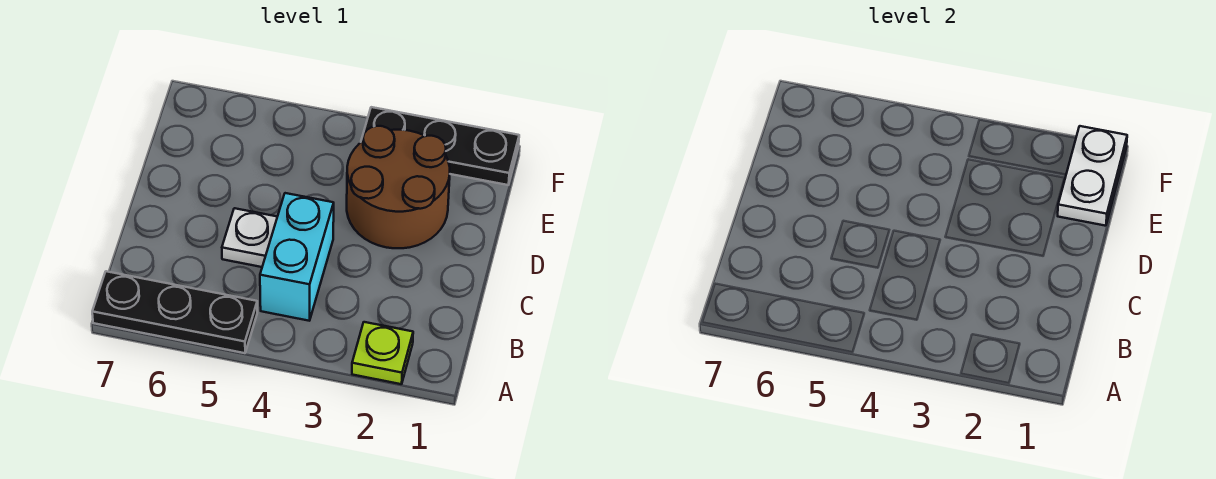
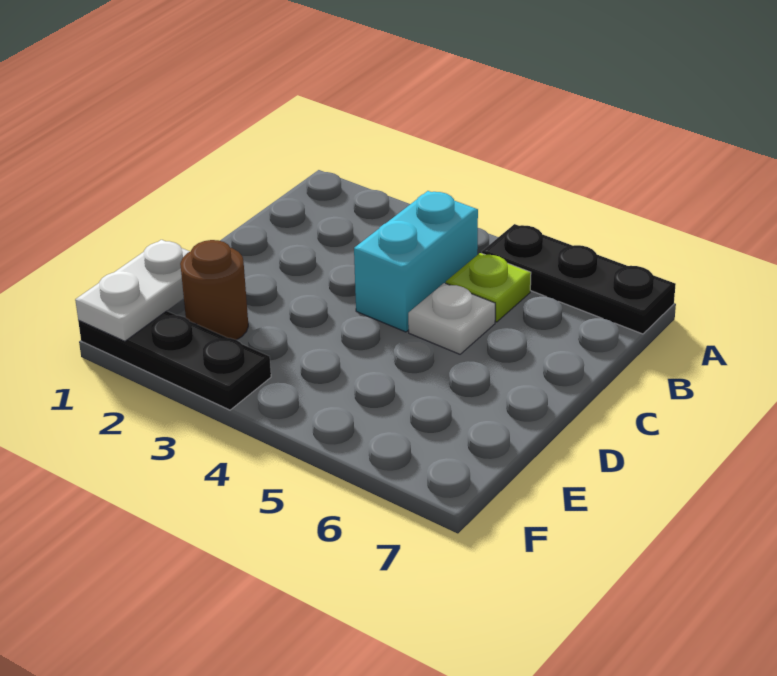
lime plate A2 level 1 -> lime plate B5 level 1
brown round brick D2:E3 level 1 -> brown round brick E2 level 1

